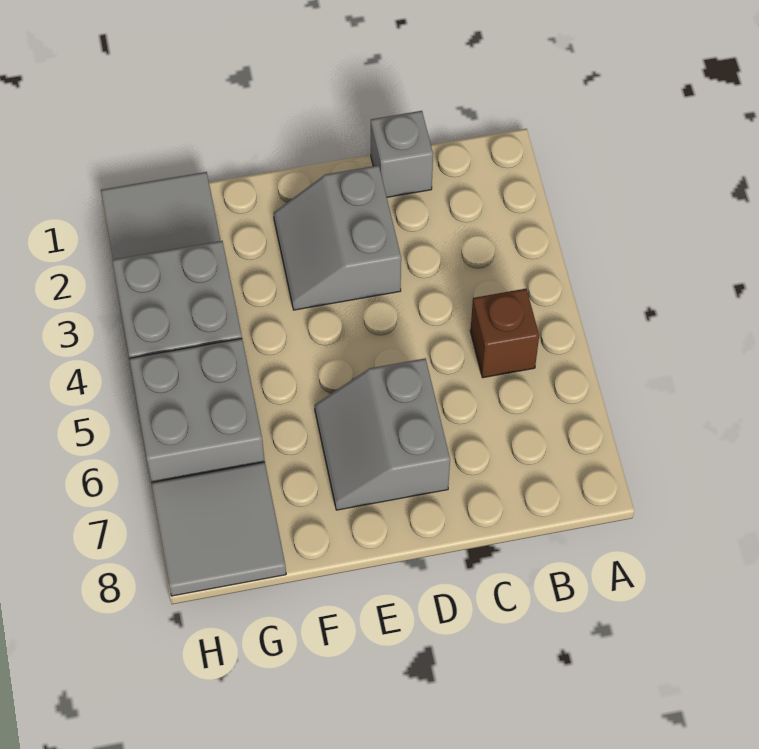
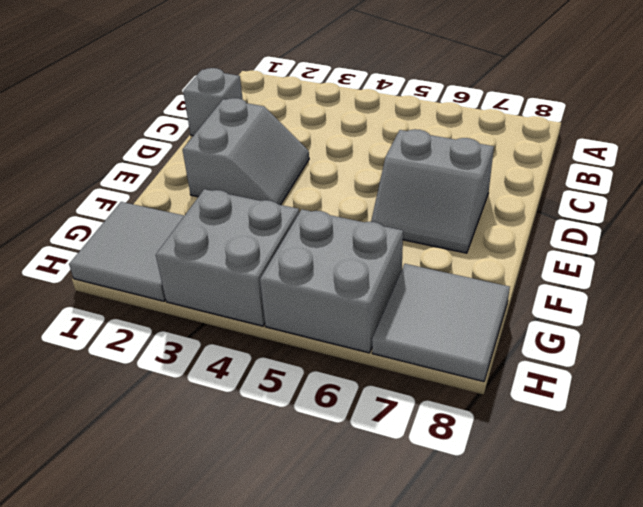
brown brick B5 level 1 -> none
grey slope D2:E3 level 1 top D -> grey slope D2:E3 level 1 top 2

